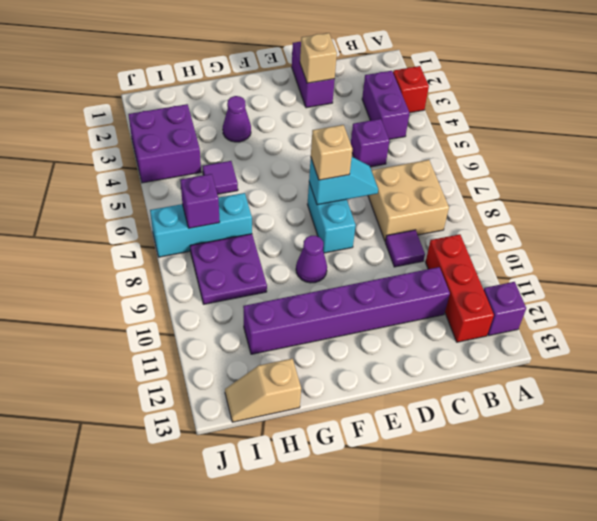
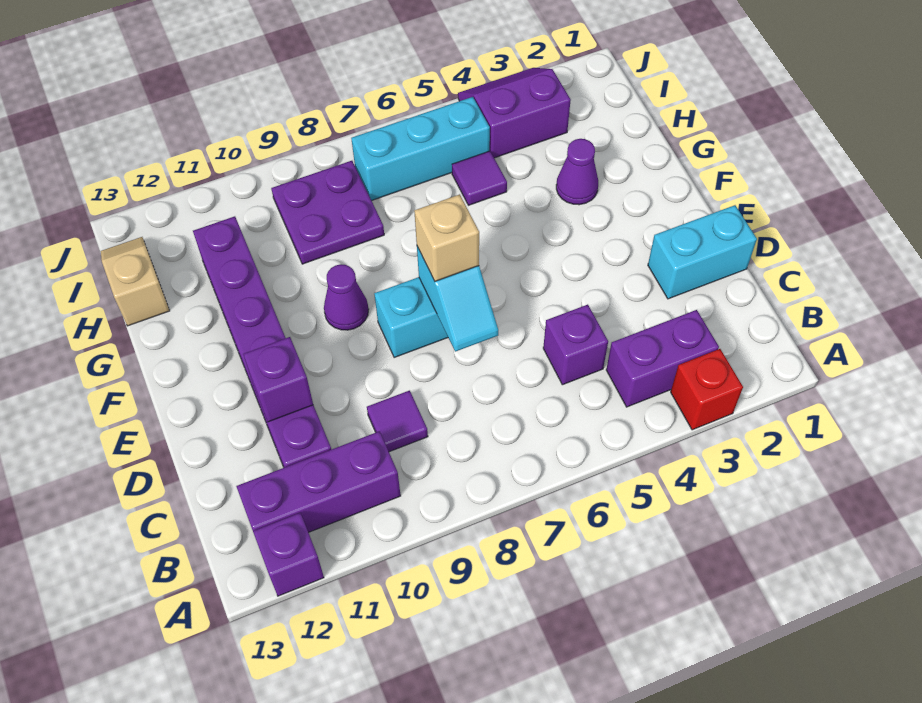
tan brick B7:C8 level 1 -> none
red brick B10:B12 level 1 -> purple brick B10:B12 level 1
purple brick D1:D2 level 1 -> cyan brick D1:D2 level 1
tan brick D2 level 2 -> none
cyan brick H7:J7 level 1 -> cyan brick I5:I7 level 1
purple brick I3:J4 level 1 -> purple slope I3:J4 level 1 top I
purple brick I7 level 2 -> purple brick D11 level 2

